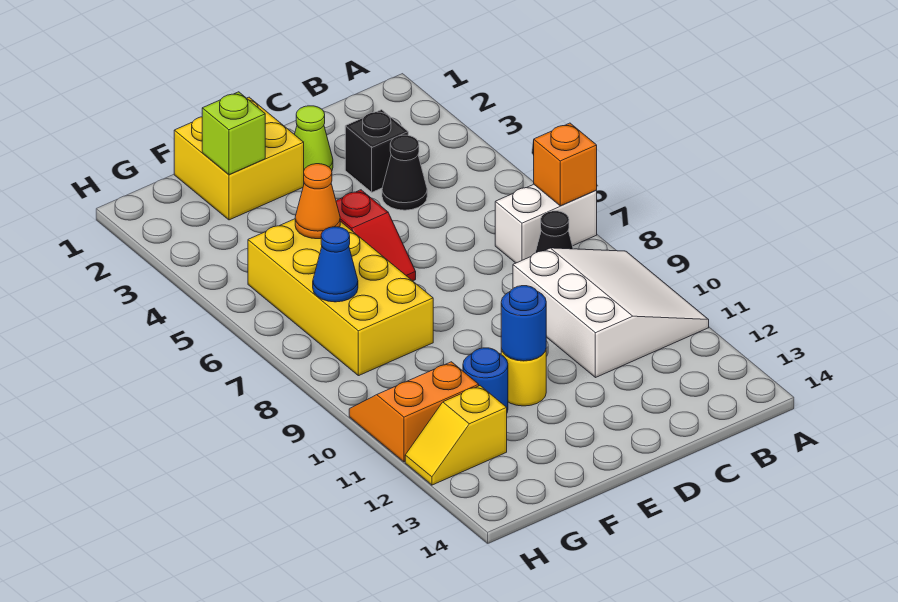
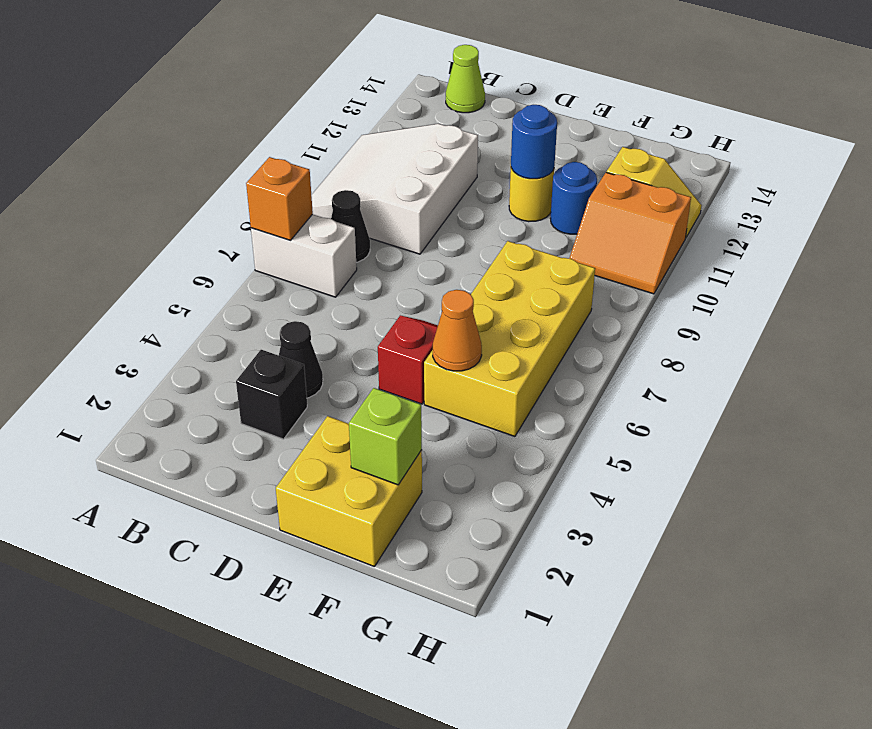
lime cone D2 level 1 -> lime cone B14 level 1
blue cone G7 level 2 -> none

